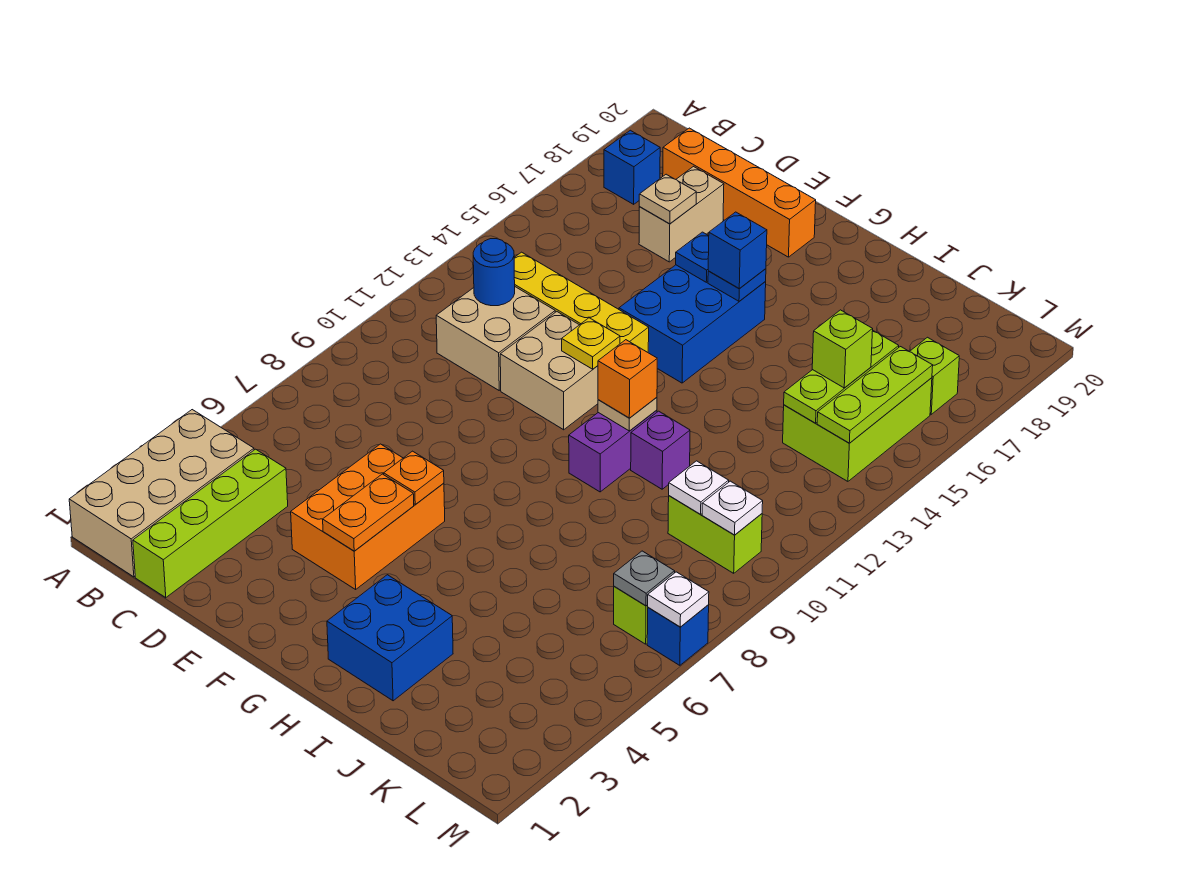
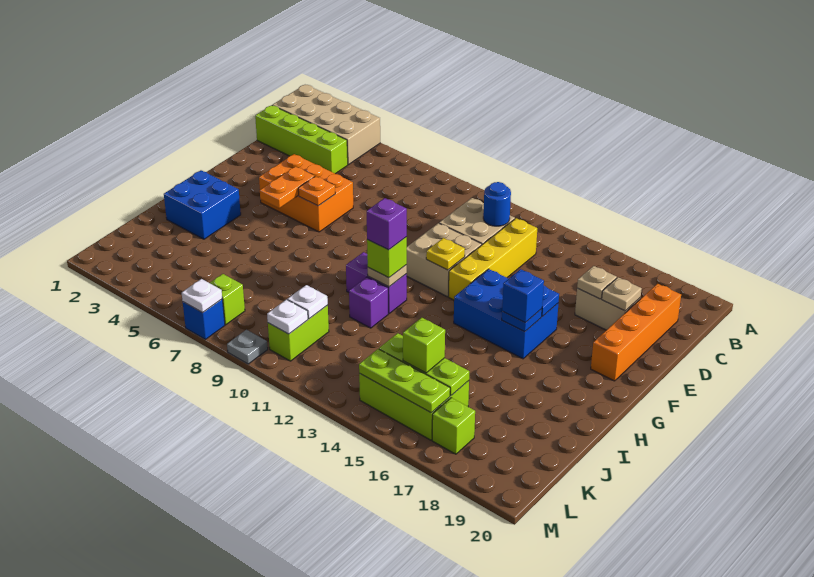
blue brick B18 level 1 -> none
none -> tan plate D18 level 2
orange plate F4:F5 level 2 -> orange plate F5:G5 level 2
orange brick H11 level 3 -> lime brick H11 level 3
none -> purple brick H11 level 4
grey plate L7 level 2 -> grey plate M9 level 1

